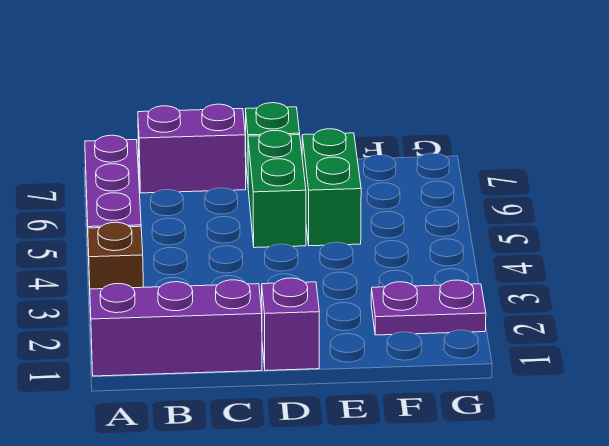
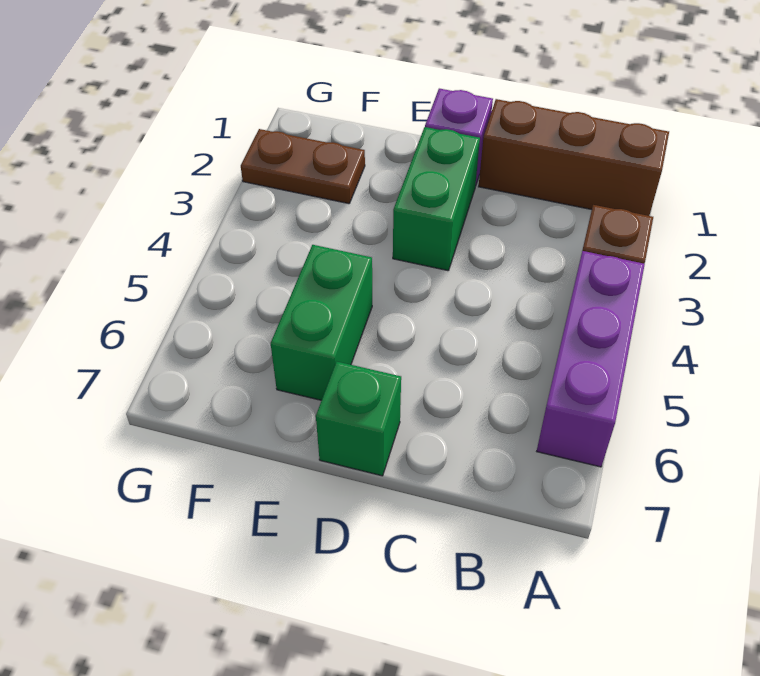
purple brick A1:C1 level 1 -> brown brick A1:C1 level 1
purple brick B7:C7 level 1 -> none
green brick D5:D6 level 1 -> green brick D2:D3 level 1
purple plate F2:G2 level 1 -> brown plate F2:G2 level 1

